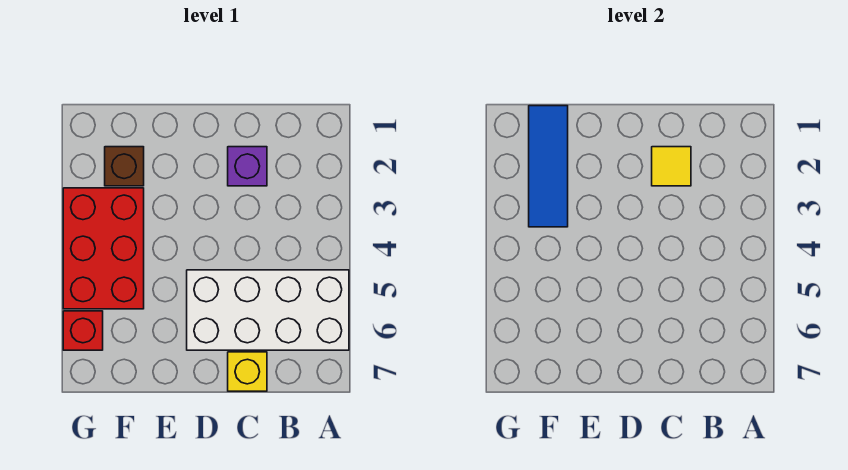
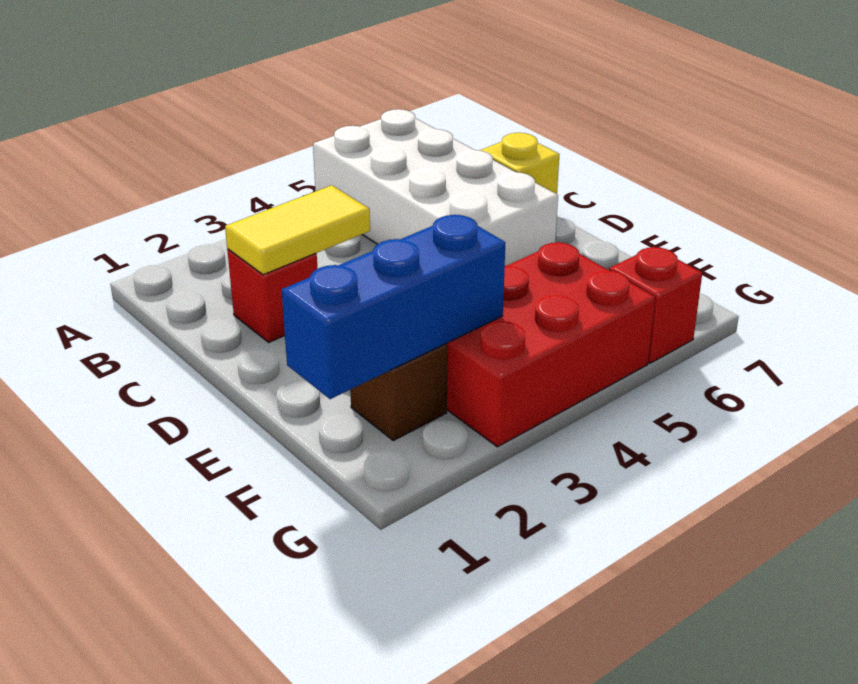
purple brick C2 level 1 -> red brick C2 level 1
yellow tile C2 level 2 -> yellow tile C2:C3 level 2
blue tile F1:F3 level 2 -> blue brick F1:F3 level 2

